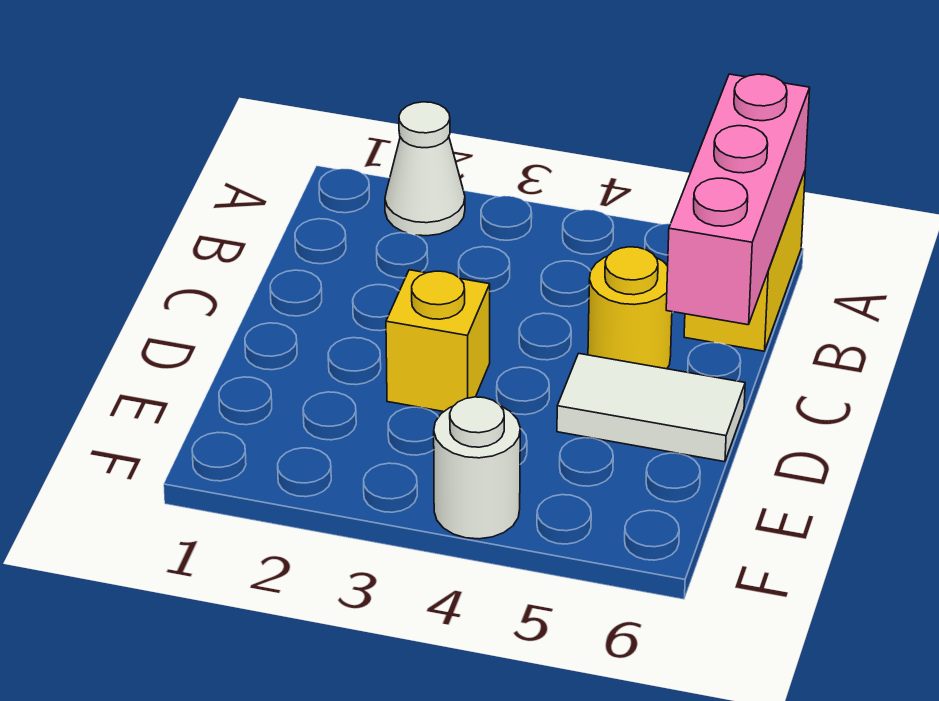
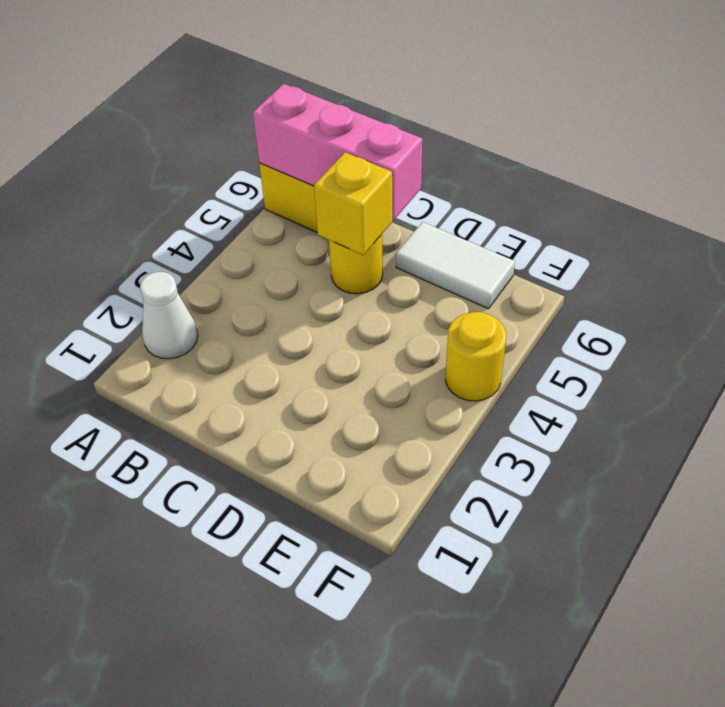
yellow brick D3 level 1 -> yellow brick C5 level 2
white tile D5:D6 level 1 -> white tile D6:E6 level 1
white round brick F4 level 1 -> yellow round brick F4 level 1

